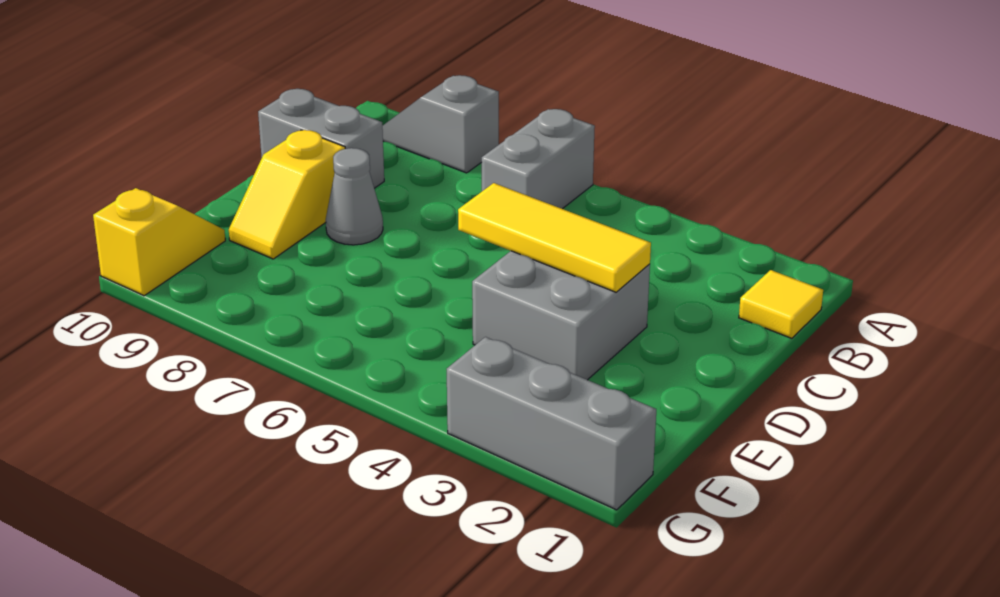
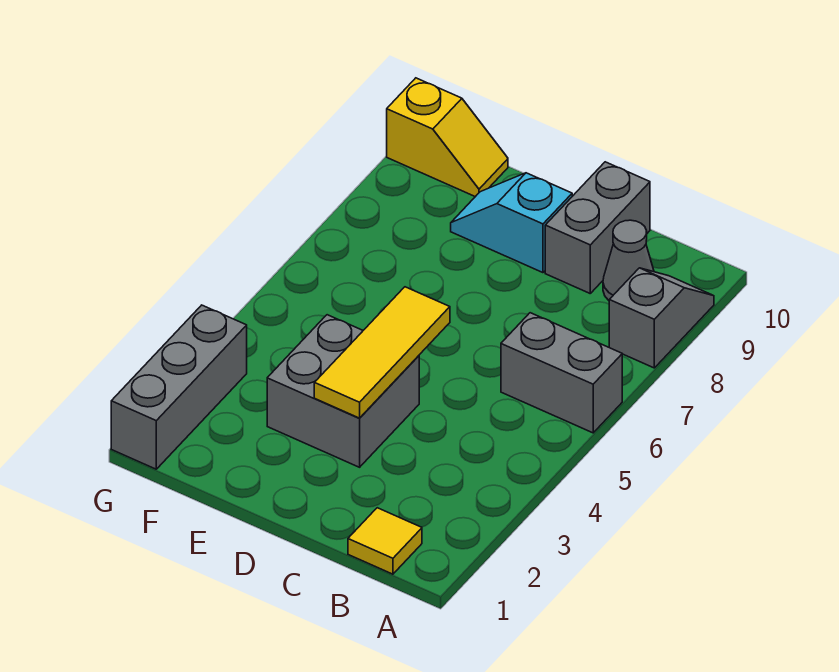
grey cone D8 level 1 -> grey cone B9 level 1
yellow slope D9:E9 level 1 top D -> cyan slope D9:E9 level 1 top D

